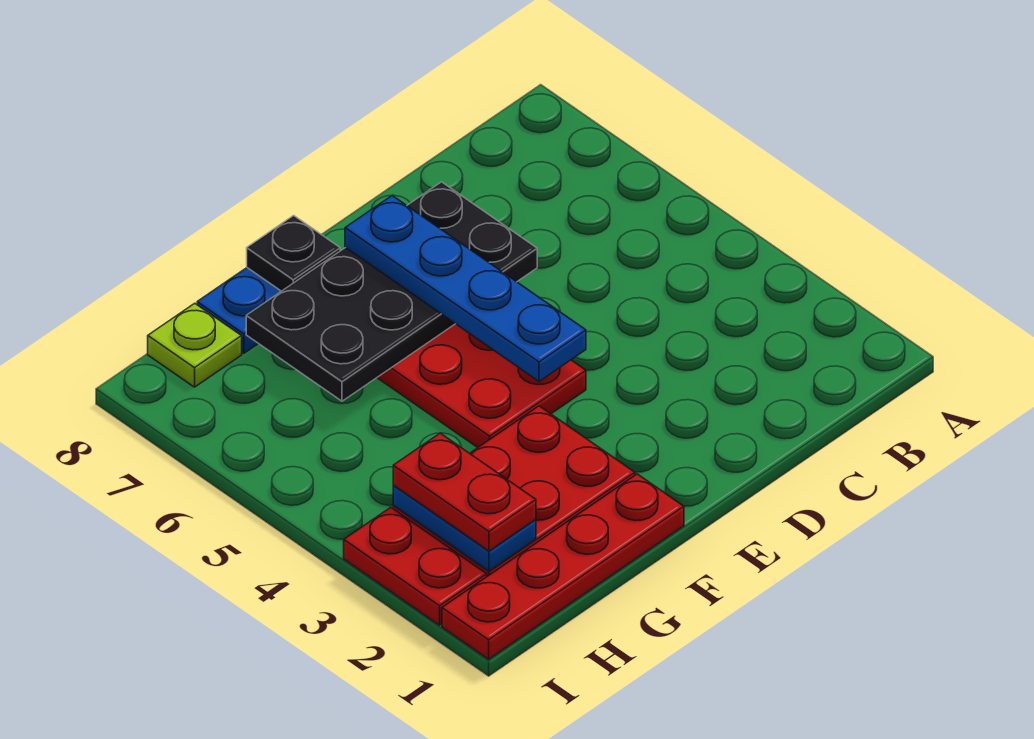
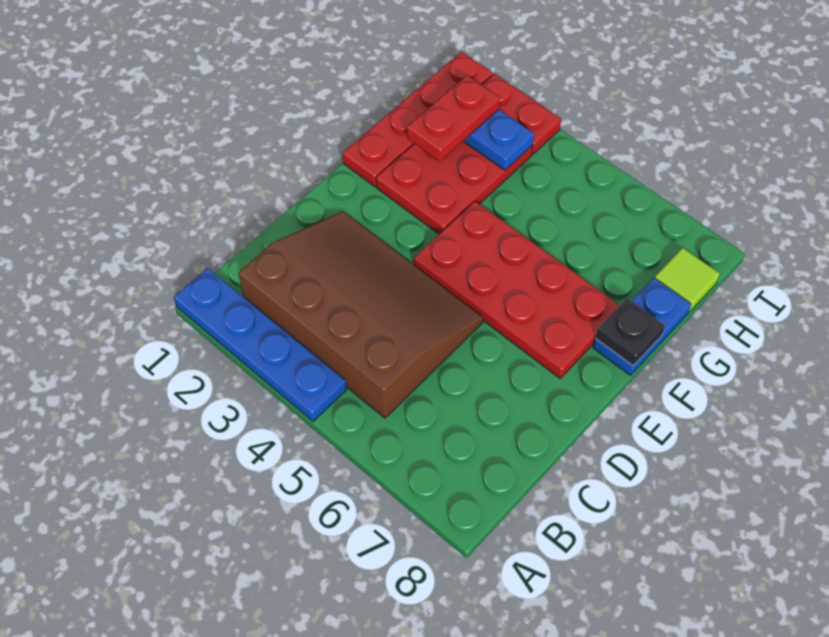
none -> brown slope B2:D5 level 1 top B
black plate D6:G7 level 2 -> none
blue plate E4:E7 level 3 -> blue plate A1:A4 level 1
red plate H2:H3 level 3 -> red plate G2:H2 level 3
lime plate H8 level 1 -> lime tile H8 level 1

